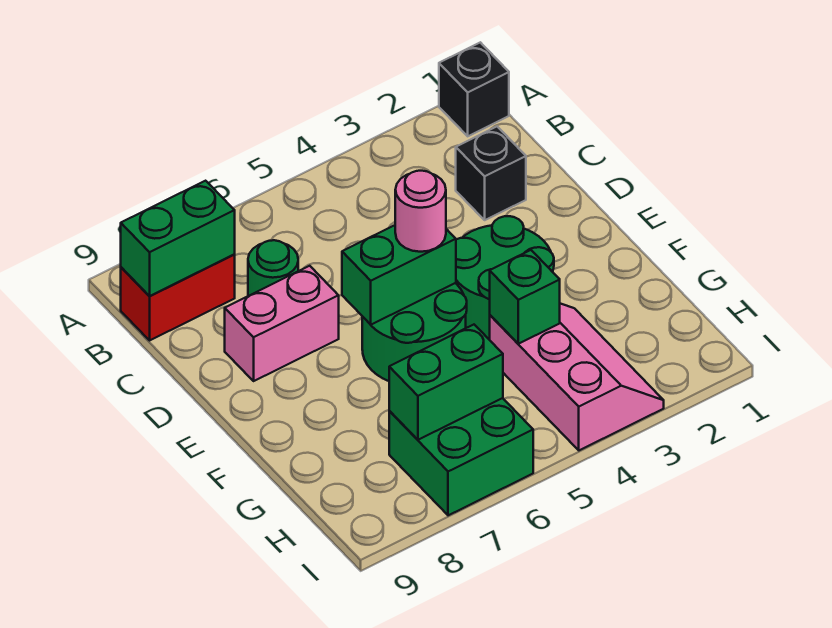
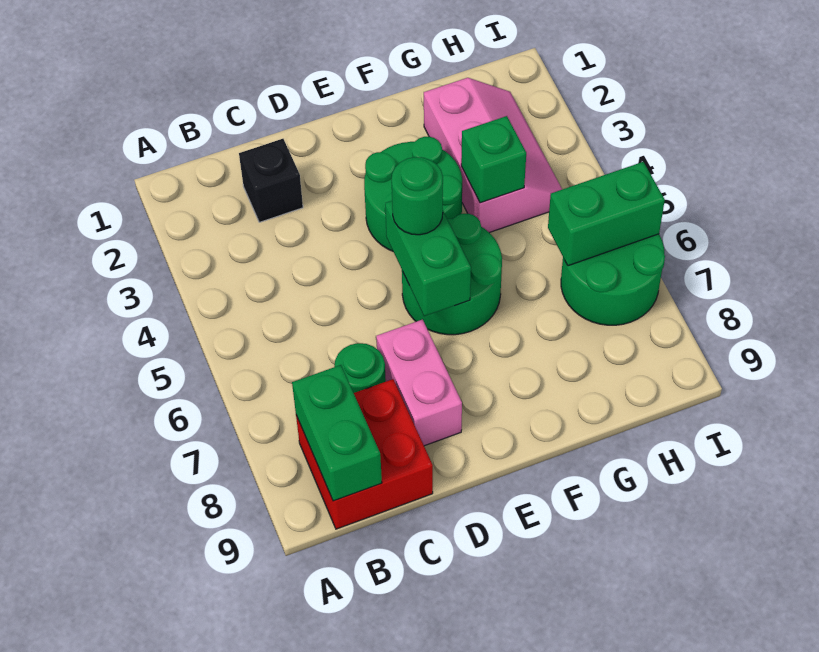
black brick A1 level 1 -> none
red brick B8:B9 level 1 -> red brick B8:C9 level 1
pink round brick E5 level 3 -> green round brick E5 level 3
pink slope G3:I4 level 1 top 4 -> pink slope G2:H4 level 1 top G
green brick H6:I7 level 1 -> green round brick H6:I7 level 1
green brick H6:H7 level 2 -> green brick H6:I6 level 2

